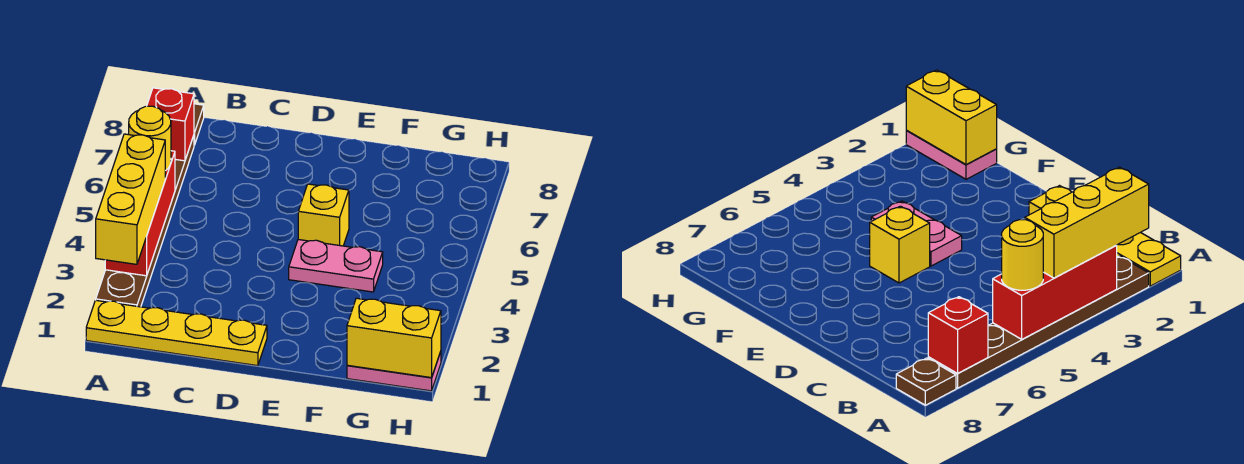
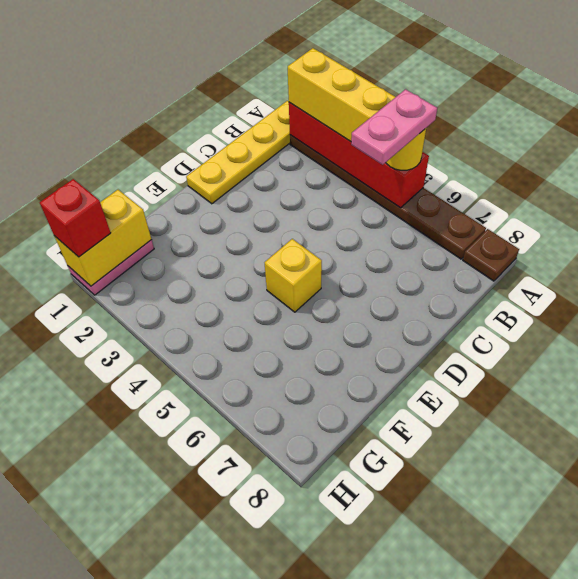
red brick A3:A5 level 2 -> red brick A2:A5 level 2
red brick A7 level 2 -> red brick H1 level 3
pink plate E4:F4 level 1 -> pink plate A5:B5 level 4

